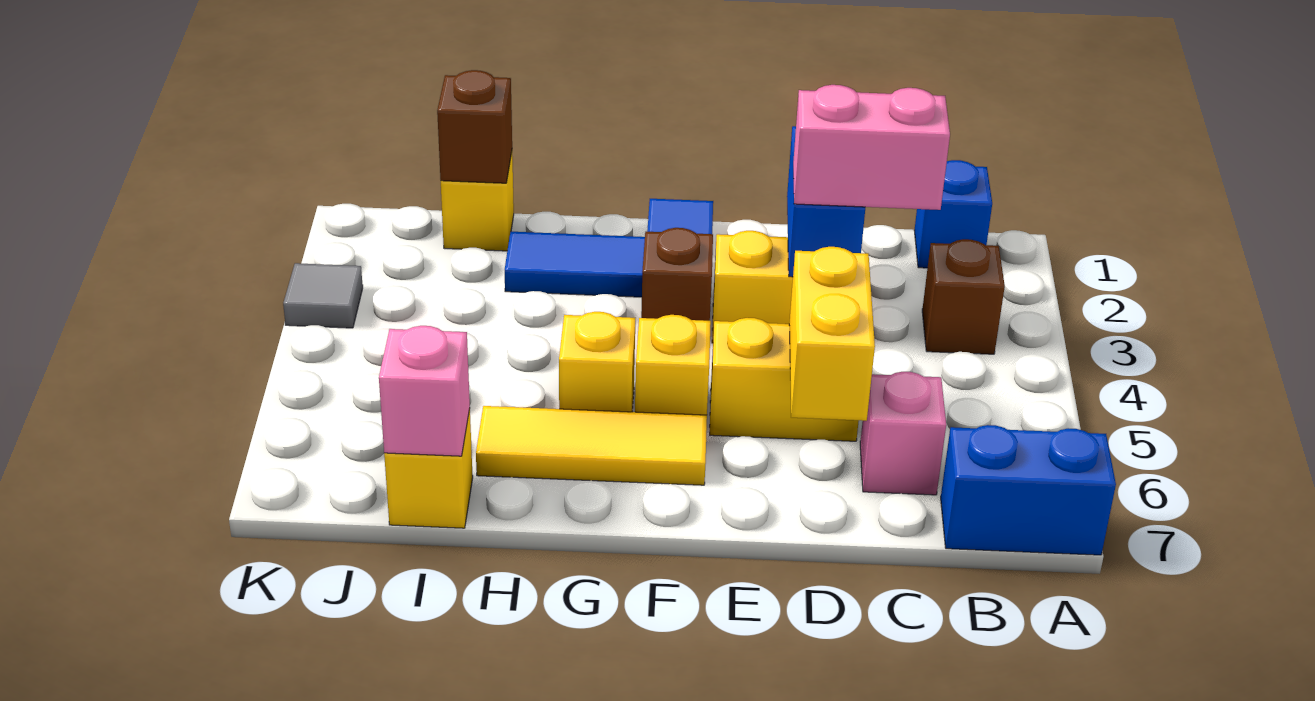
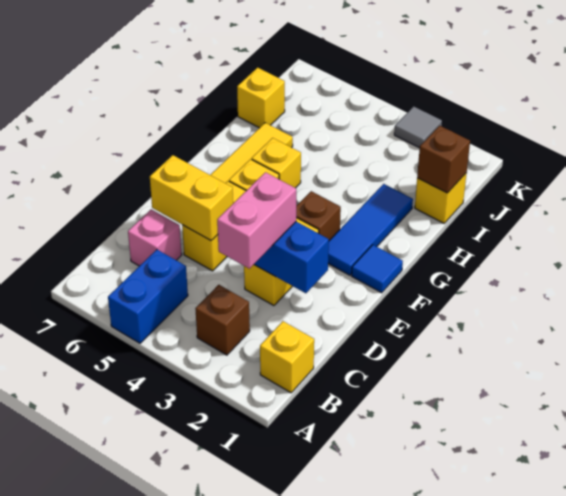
blue brick A7:B7 level 1 -> blue brick A5:B5 level 1
blue brick B1 level 1 -> yellow brick B1 level 1
pink brick I7 level 2 -> none

